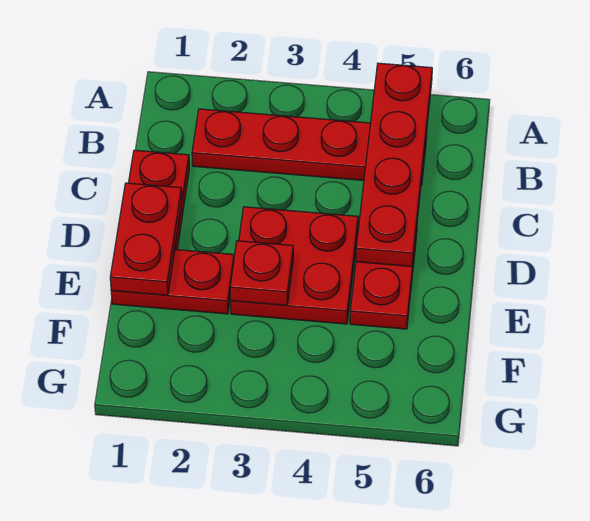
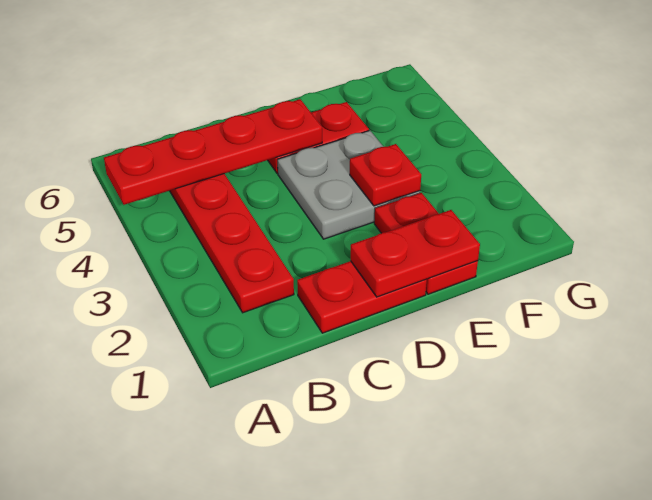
red plate D3:E4 level 1 -> grey plate D3:E4 level 1

